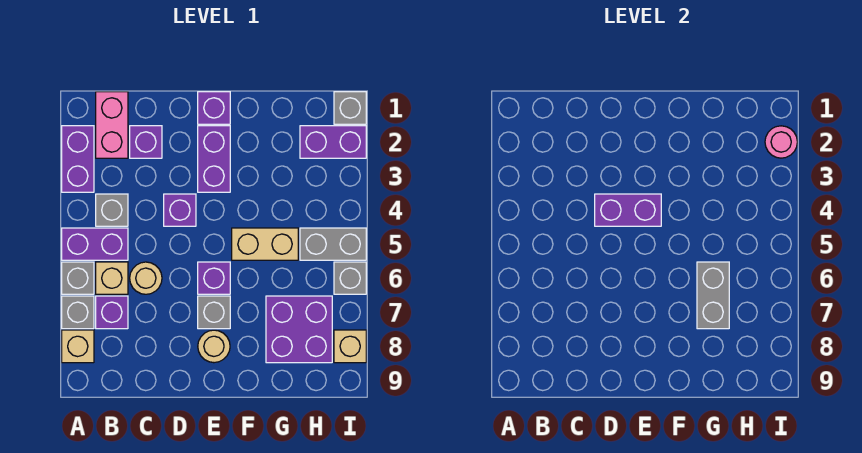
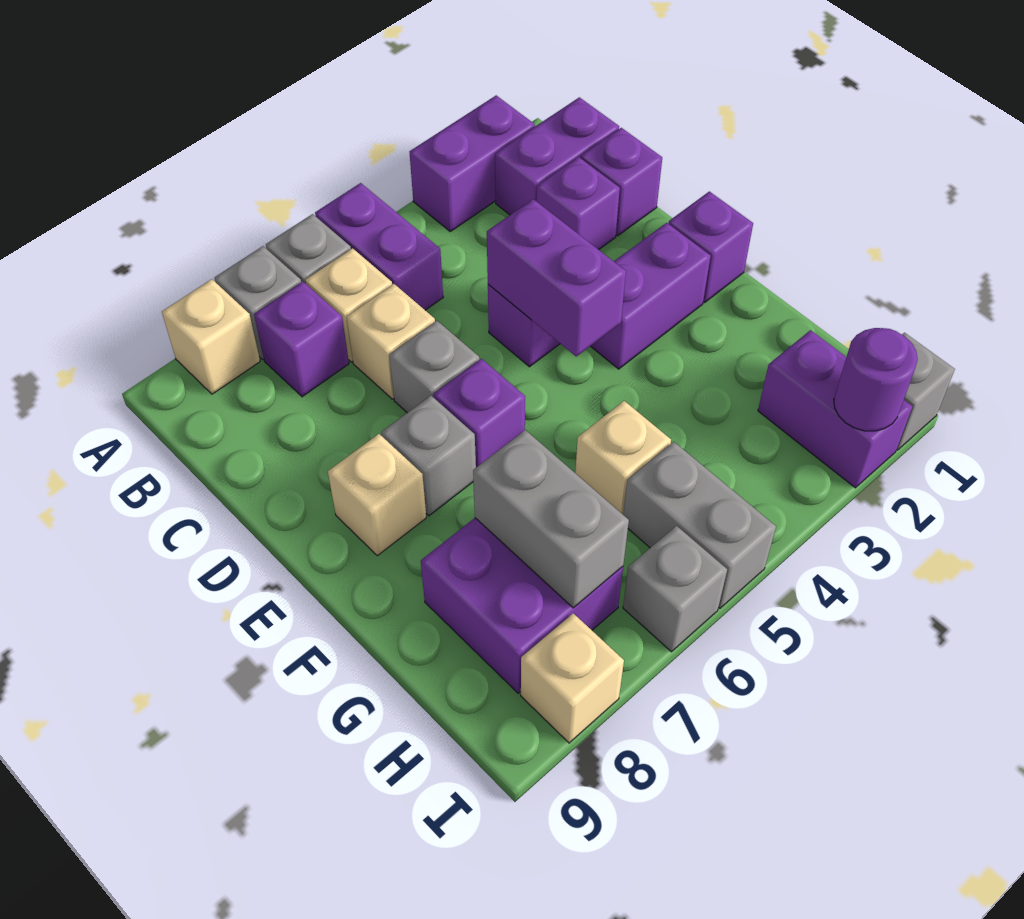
pink brick B1:B2 level 1 -> purple brick B1:B2 level 1
grey brick B4 level 1 -> grey brick D6 level 1
none -> purple brick C1 level 1
tan round brick C6 level 1 -> tan brick C6 level 1
tan round brick E8 level 1 -> tan brick E8 level 1
tan brick F5:G5 level 1 -> tan brick G5 level 1
grey brick G6:G7 level 2 -> grey brick G7:H7 level 2
pink round brick I2 level 2 -> purple round brick I2 level 2

